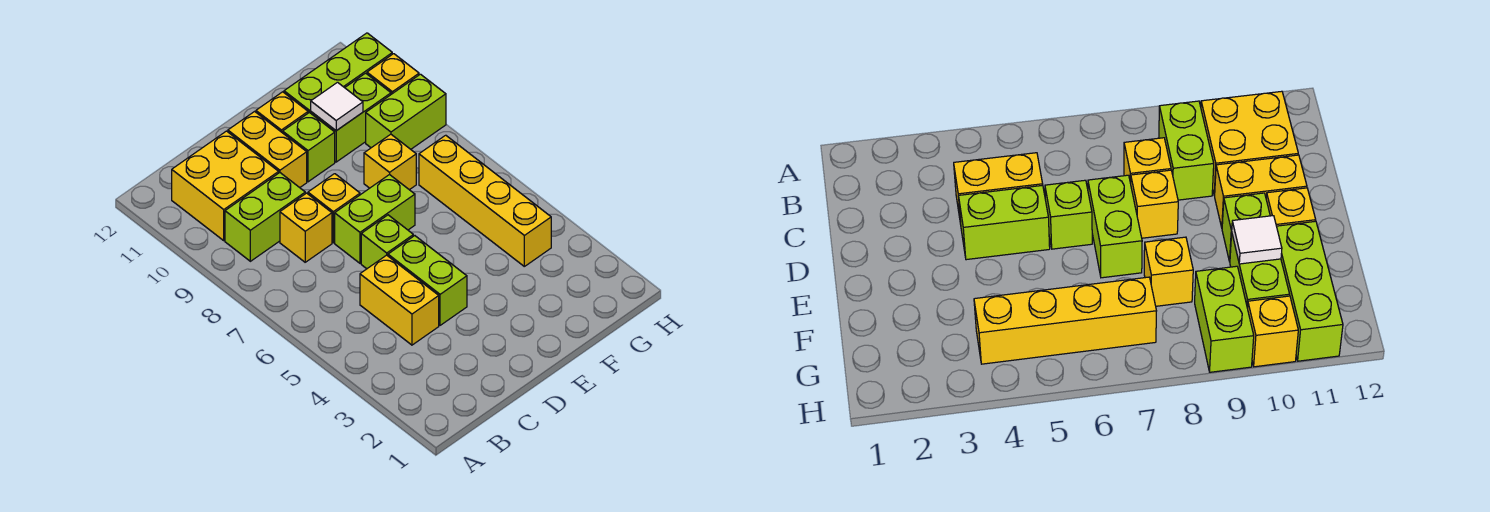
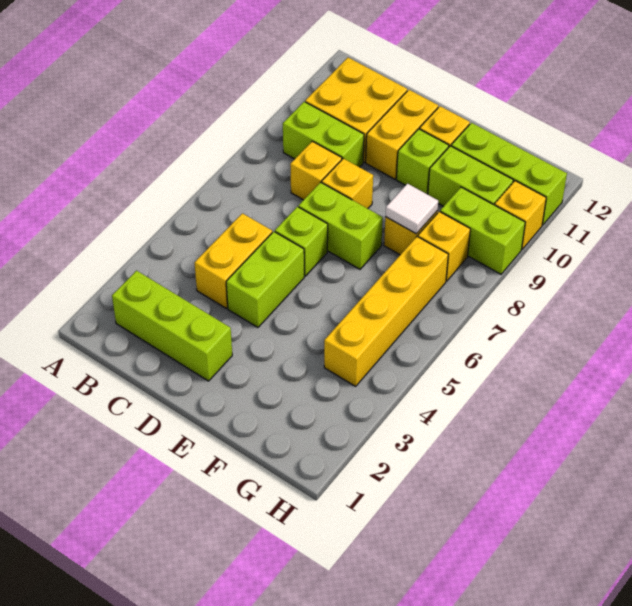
none -> lime brick B2:D2 level 1
white tile F10 level 2 -> white tile F8 level 2
none -> yellow brick G8 level 1

